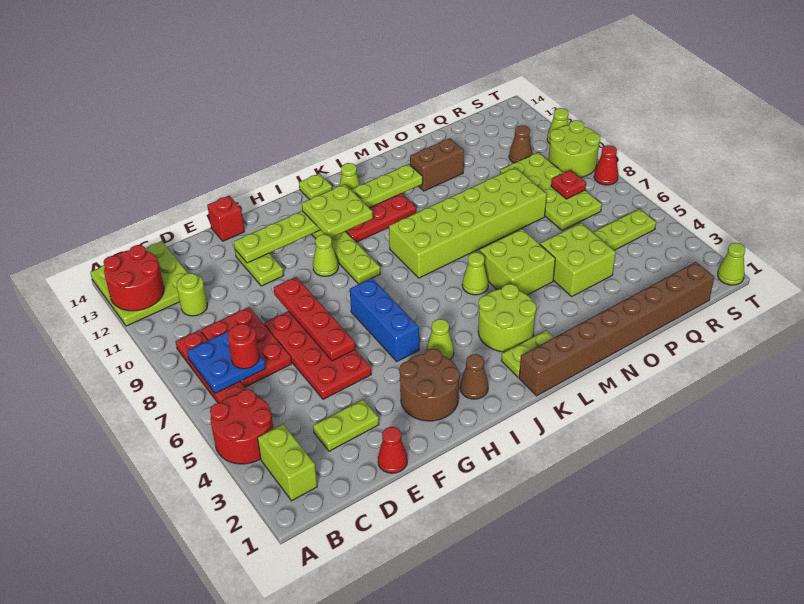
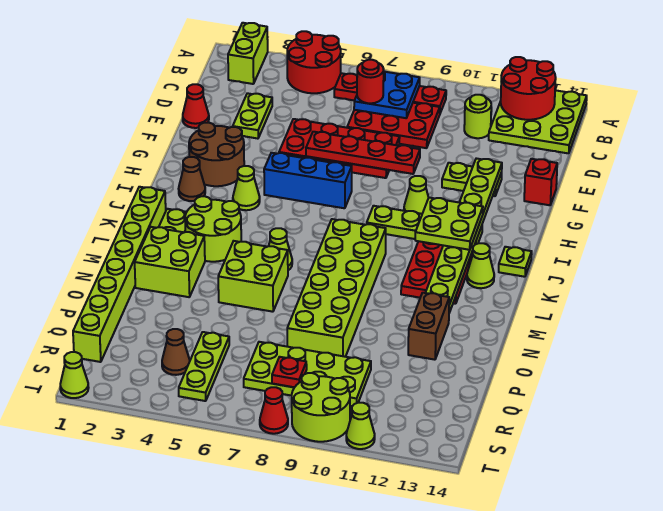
lime brick B2:B3 level 1 -> lime brick A2:B2 level 1
brown brick K1:R1 level 1 -> lime brick K1:R1 level 1
lime brick O4:P5 level 1 -> lime brick M2:N3 level 1
brown cone R11 level 1 -> brown cone R4 level 1

